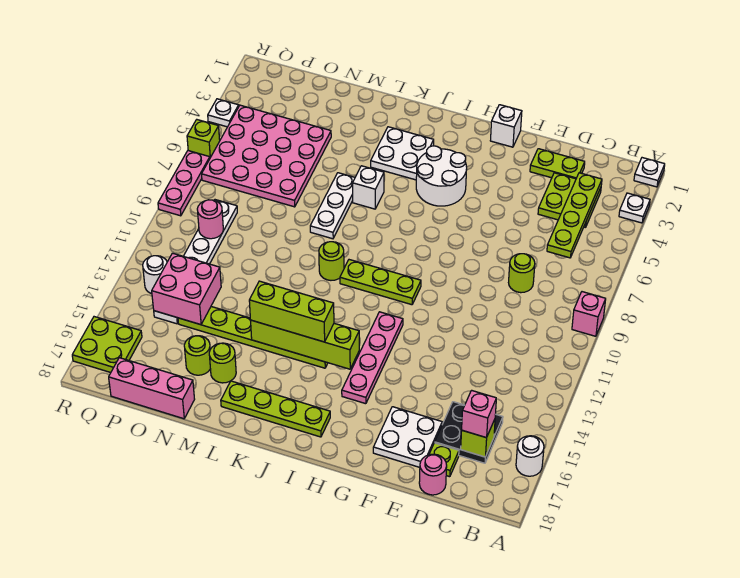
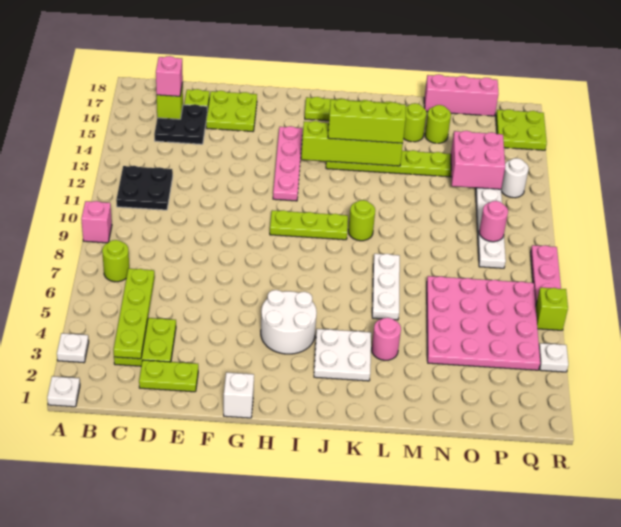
white round brick A16 level 1 -> none
none -> black plate B11:C12 level 1
lime round brick D8 level 1 -> lime round brick B7 level 1
pink round brick D18 level 1 -> pink round brick L4 level 1
white plate E16:F17 level 1 -> lime plate E16:F17 level 1
white brick K6 level 1 -> none

